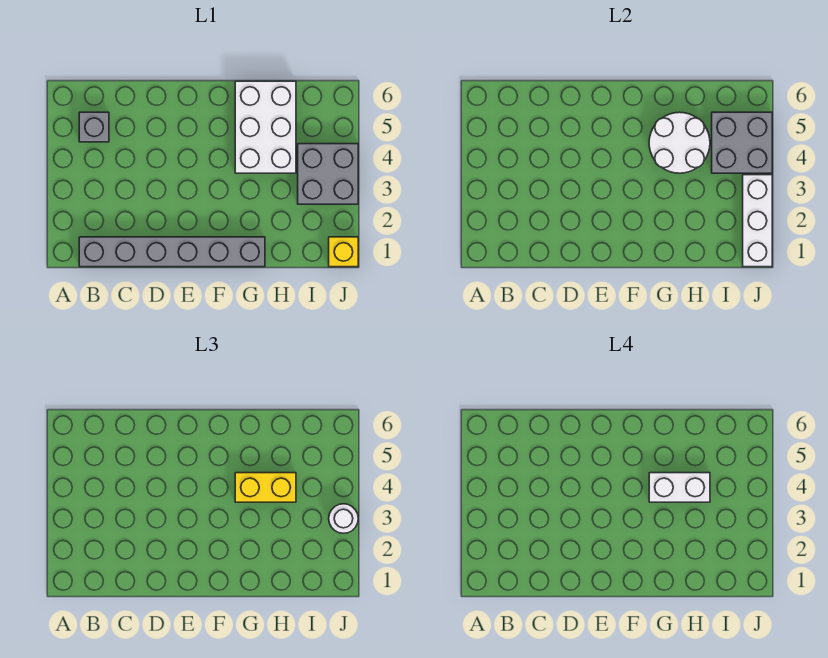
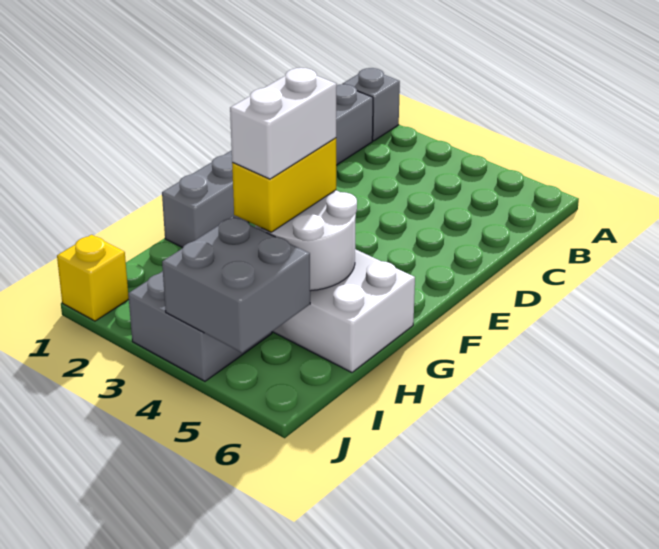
grey brick B5 level 1 -> grey brick A1 level 1
white brick J1:J3 level 2 -> none
white round brick J3 level 3 -> none

